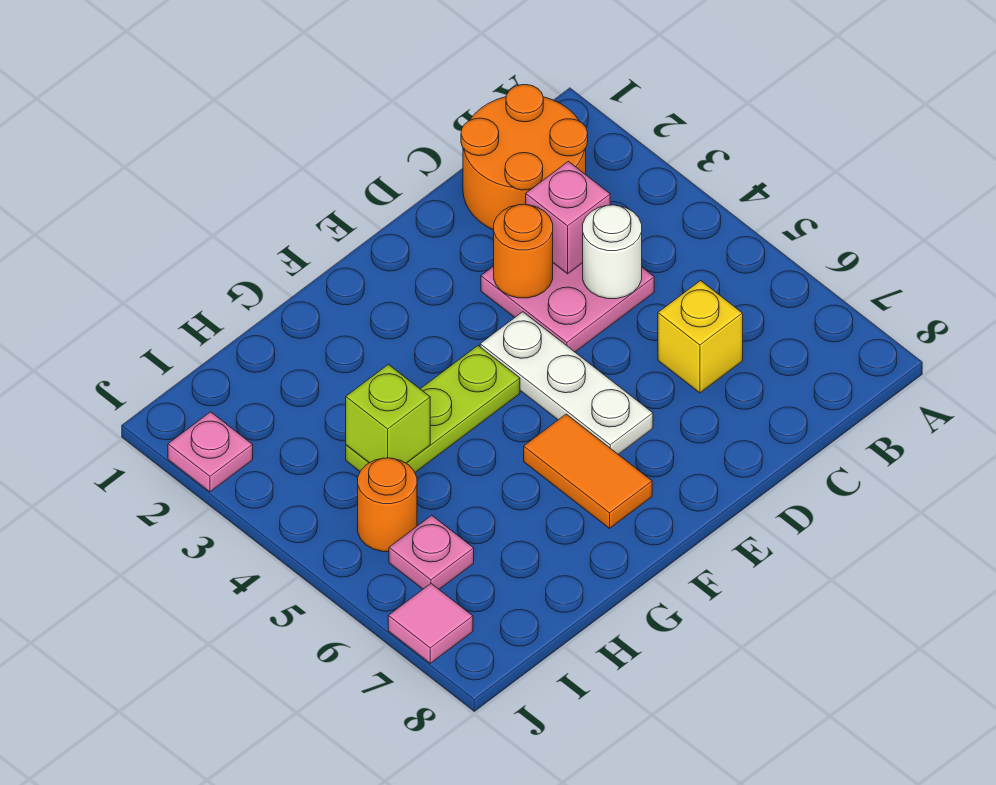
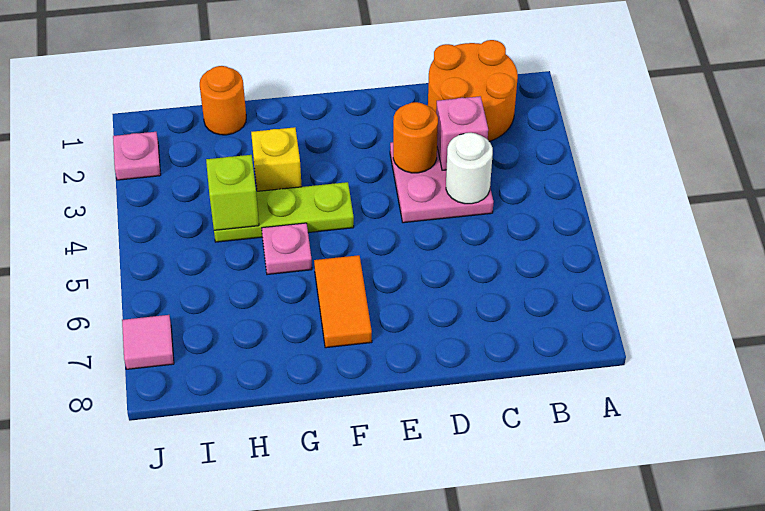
yellow brick C6 level 1 -> yellow brick G3 level 1
white plate E4:E6 level 1 -> none
orange round brick I5 level 1 -> orange round brick H1 level 1
pink plate I6 level 1 -> pink plate G5 level 1

